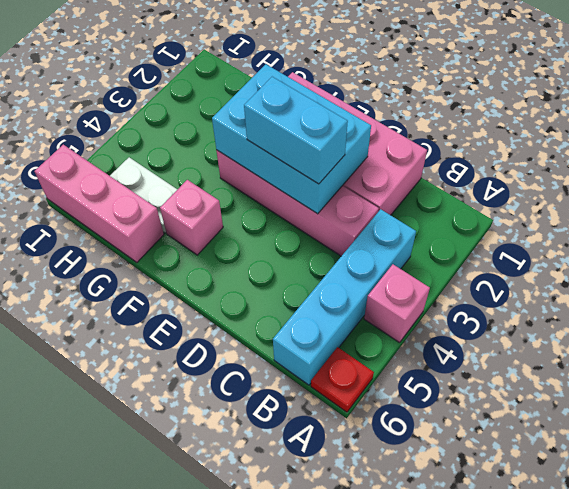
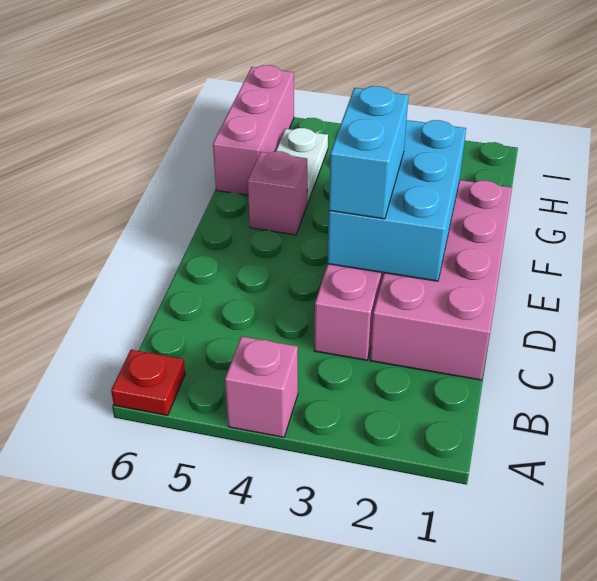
cyan brick B3:B6 level 1 -> none

